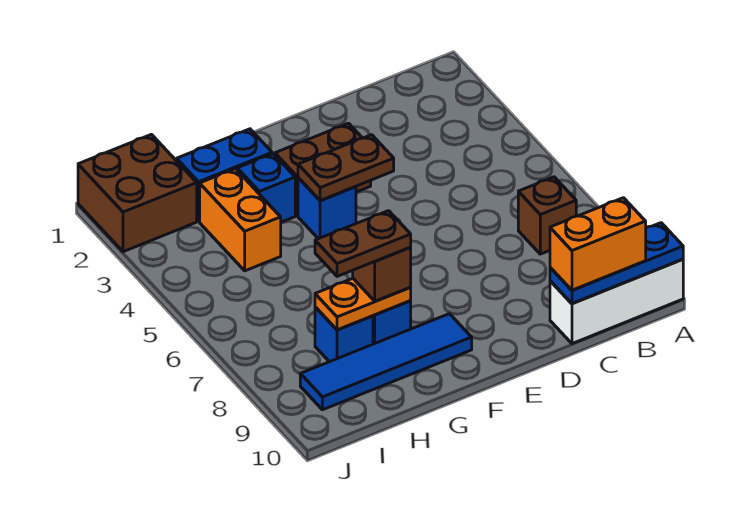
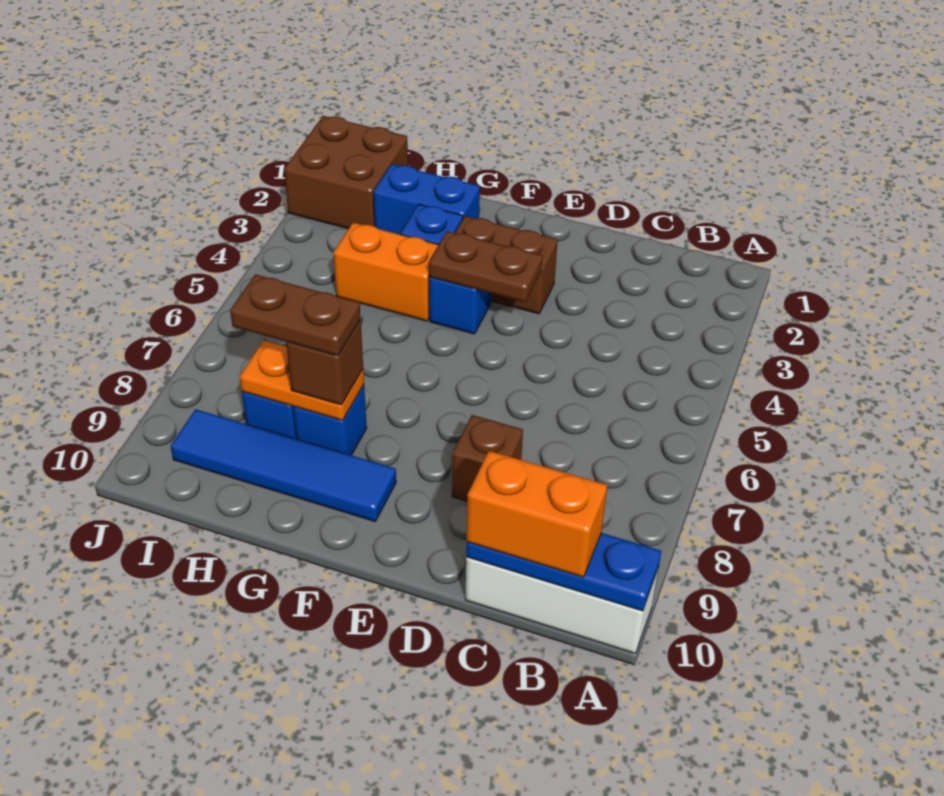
brown brick B7 level 1 -> brown brick D8 level 1
orange brick H3:H4 level 1 -> orange brick G4:H4 level 1

